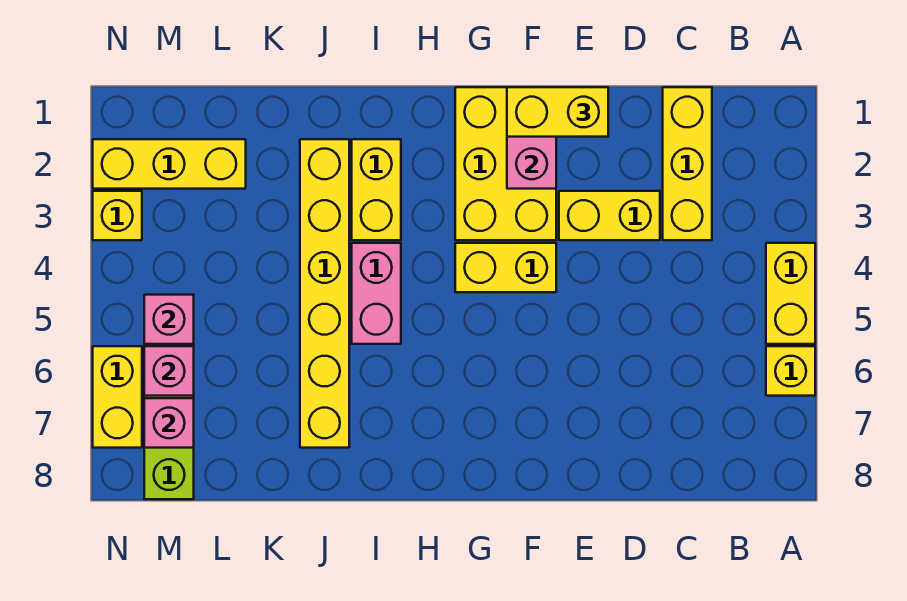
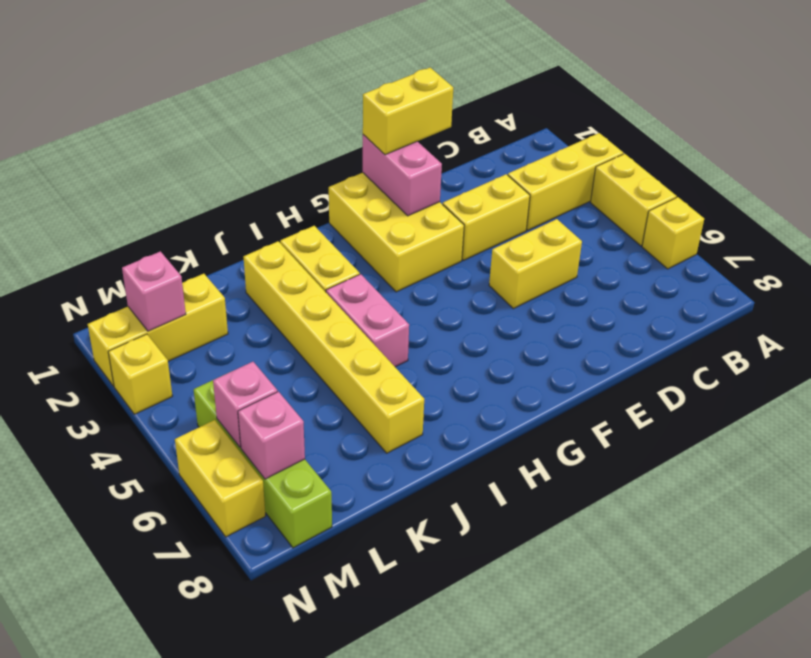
yellow brick C1:C3 level 1 -> yellow brick A3:C3 level 1
yellow brick F4:G4 level 1 -> yellow brick D5:E5 level 1
pink brick M5 level 2 -> pink brick M2 level 2

